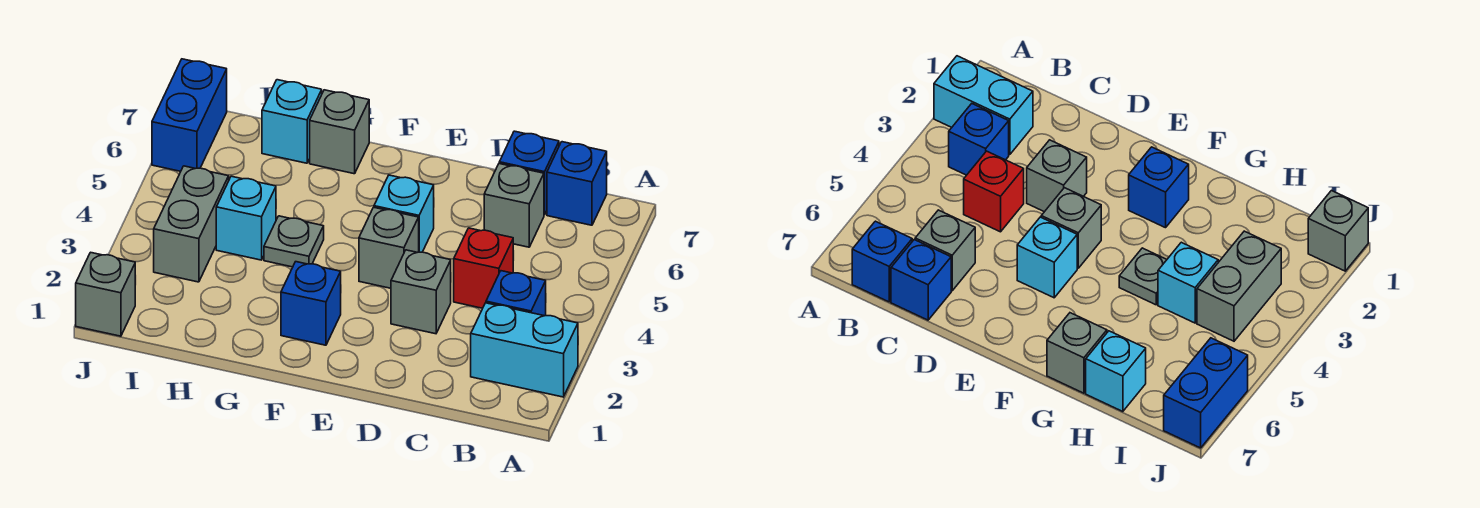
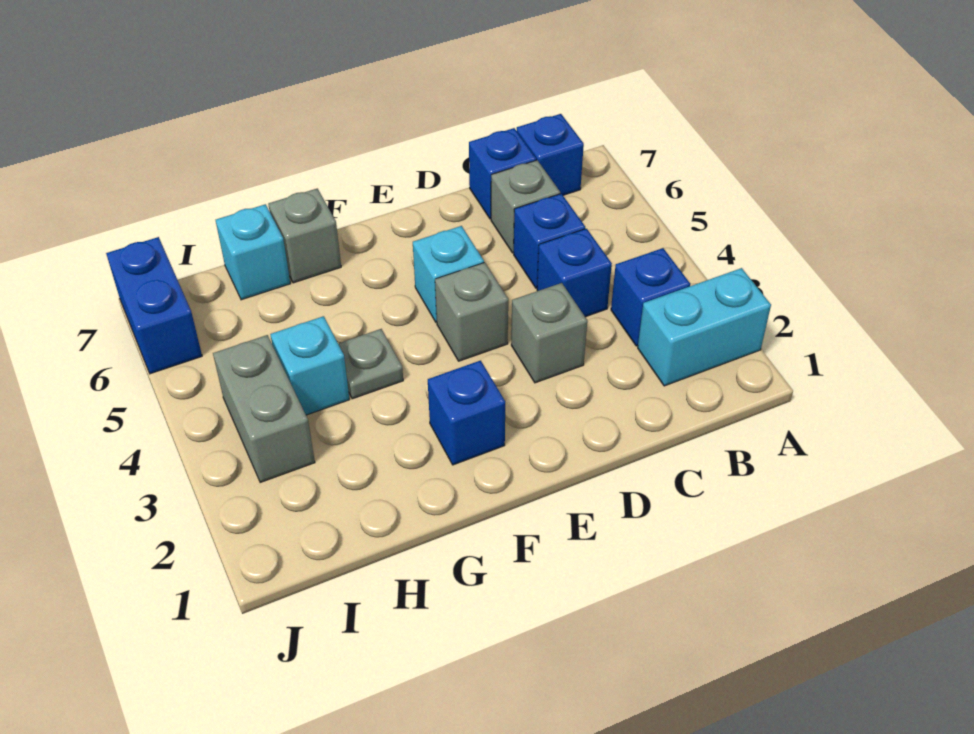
red brick C4 level 1 -> blue brick C4 level 1
none -> blue brick C5 level 1
grey brick J1 level 1 -> none

